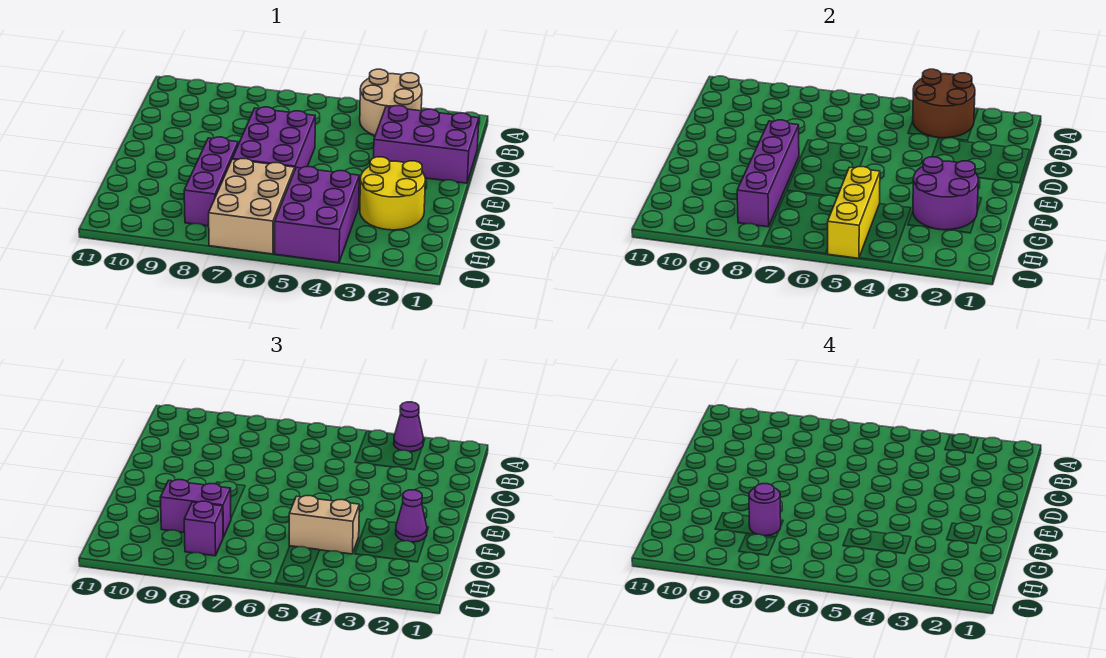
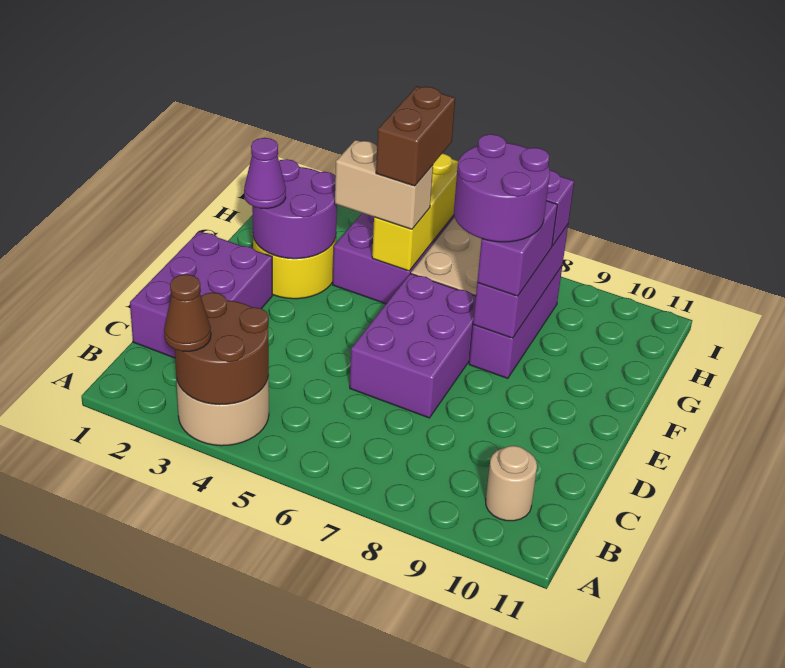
purple cone A3 level 3 -> brown cone A3 level 3
none -> tan round brick B10 level 1
purple brick C1:D3 level 1 -> purple brick C1:E2 level 1
purple brick E8:H8 level 2 -> purple brick F8:H8 level 2
none -> brown brick G5:H5 level 4
purple brick G8:G9 level 3 -> purple brick F8:G8 level 3
purple round brick G8 level 4 -> purple round brick F7:G8 level 4

